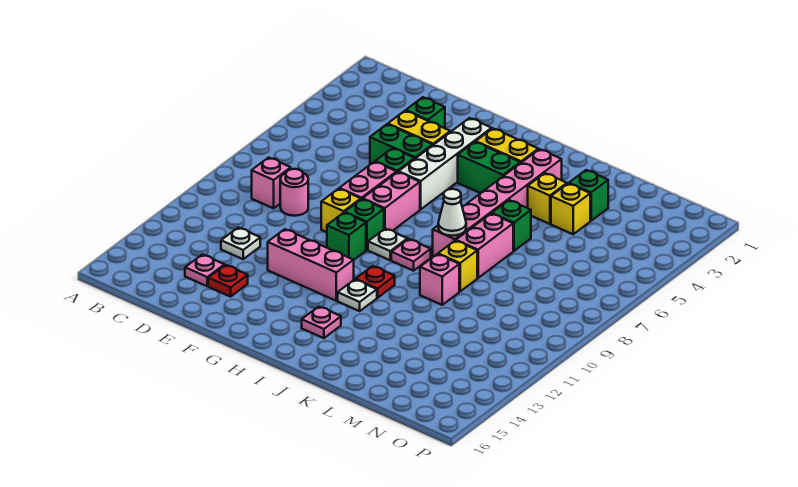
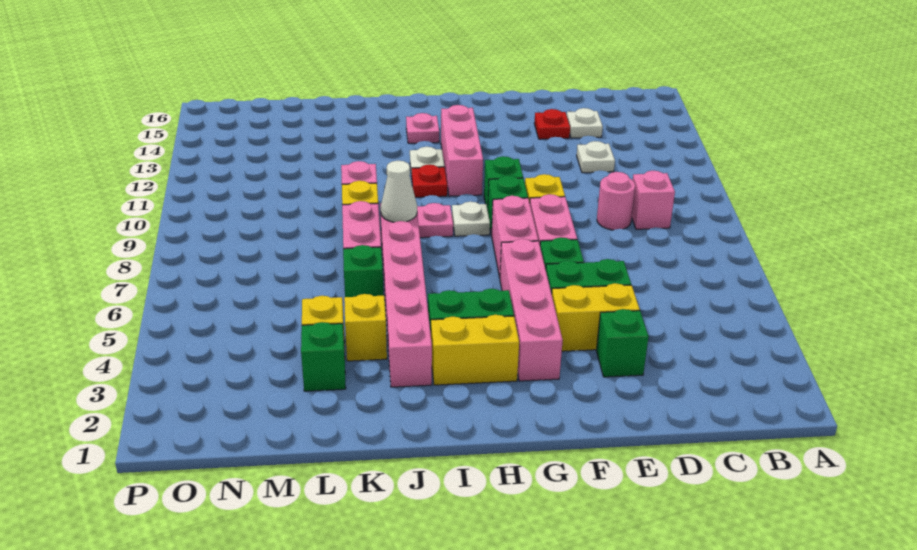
pink plate D14 level 1 -> white plate D14 level 1
pink brick F12:H12 level 1 -> pink brick H11:H13 level 1
white brick G3:G6 level 1 -> pink brick G3:G6 level 1

